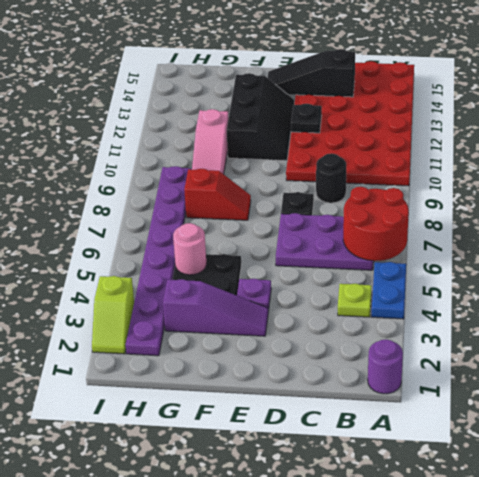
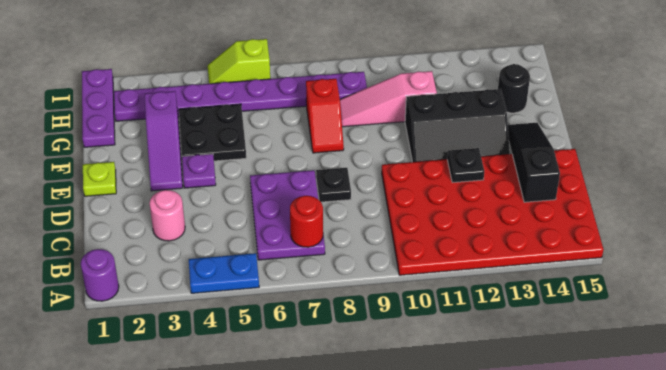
red round brick A6:B7 level 2 -> red round brick B7 level 2
lime plate B4 level 1 -> lime plate E1 level 1
black round brick C9 level 1 -> black round brick G14 level 1
none -> purple plate G1:I1 level 1
pink round brick G5 level 2 -> pink round brick C3 level 1
lime slope I2:I3 level 1 top 3 -> lime slope I5:I6 level 1 top 6

